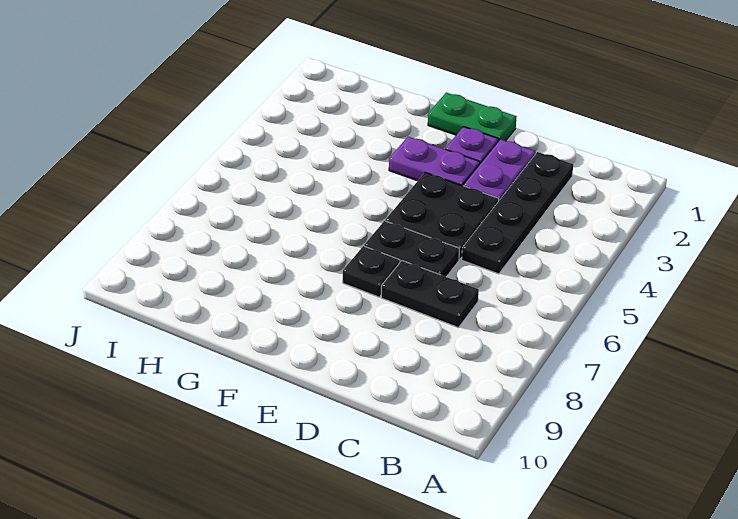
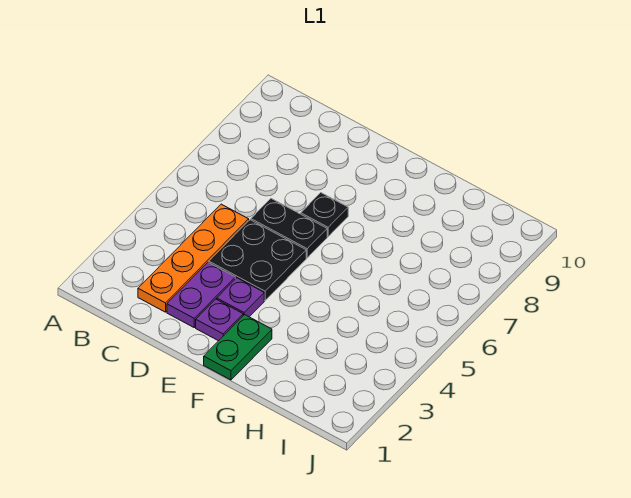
black plate C2:C5 level 1 -> orange plate C2:C5 level 1
black plate C7:D7 level 1 -> none
green plate E1:F1 level 1 -> green plate F1:F2 level 1
purple plate E3:F3 level 1 -> purple plate E3 level 1

